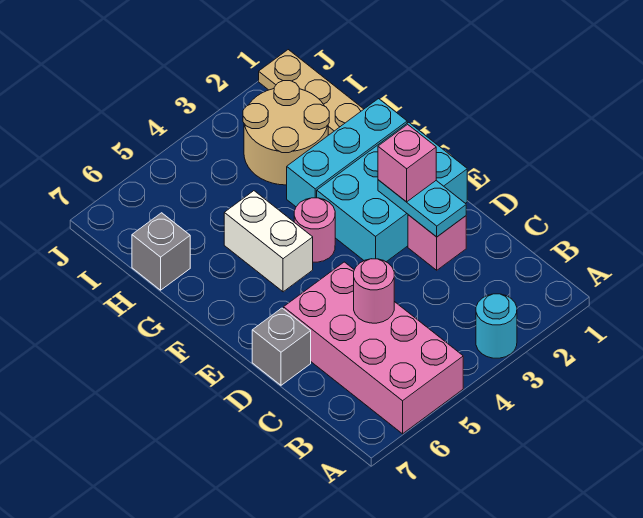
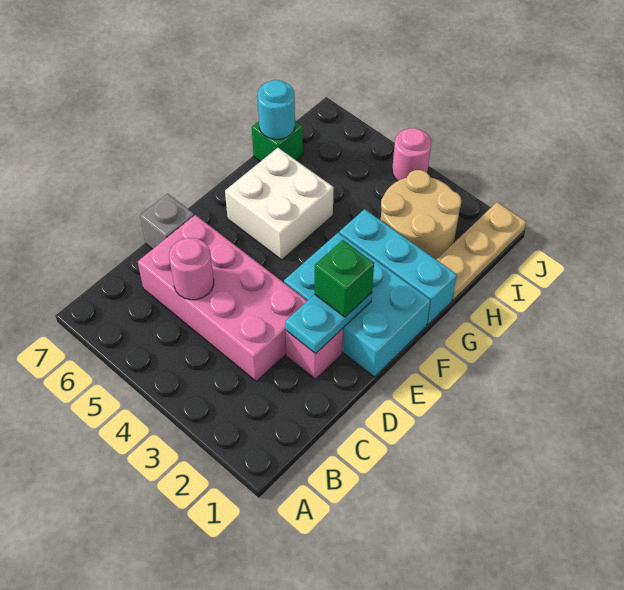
cyan round brick A3 level 1 -> cyan round brick H7 level 2
pink brick A5:D6 level 1 -> pink brick C3:D6 level 1
pink brick E2 level 3 -> green brick E2 level 3
pink round brick F4 level 1 -> pink round brick J4 level 1
white brick F5:G5 level 1 -> white brick F5:G6 level 1
grey brick H7 level 1 -> green brick H7 level 1

